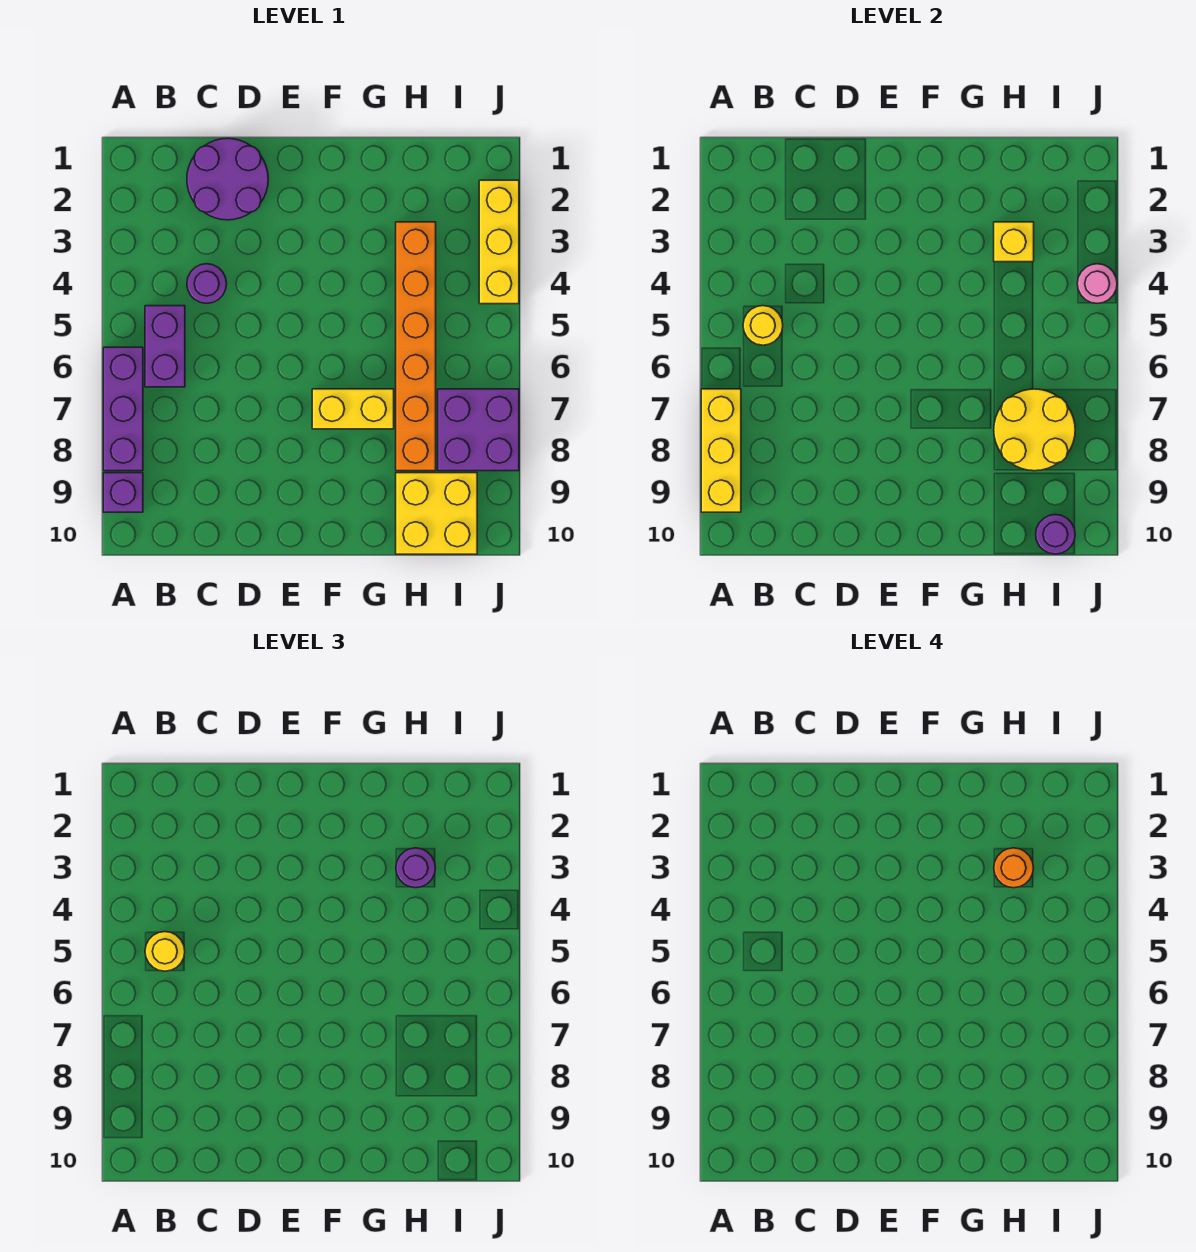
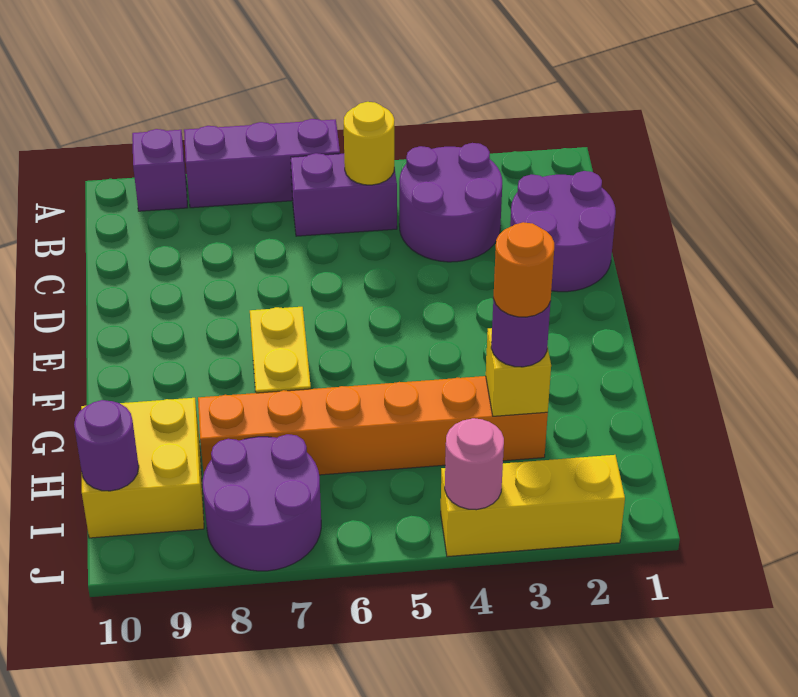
yellow brick A7:A9 level 2 -> none
yellow round brick B5 level 3 -> none
purple round brick C4 level 1 -> purple round brick B3:C4 level 1
yellow round brick H7:I8 level 2 -> none
purple brick I7:J8 level 1 -> purple round brick I7:J8 level 1

